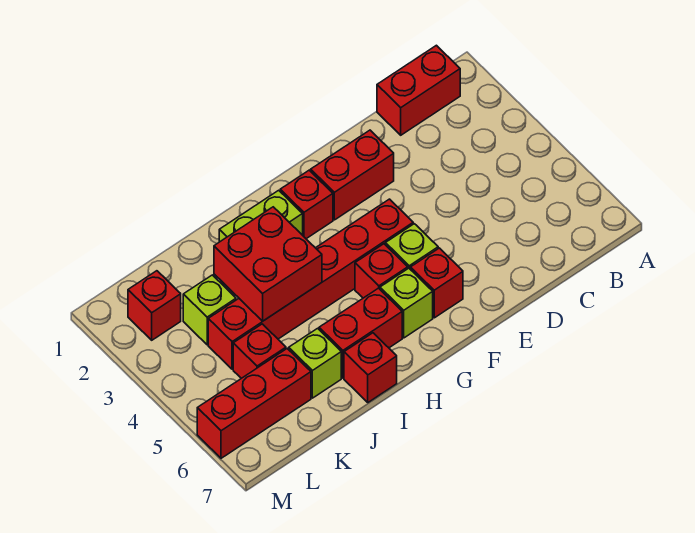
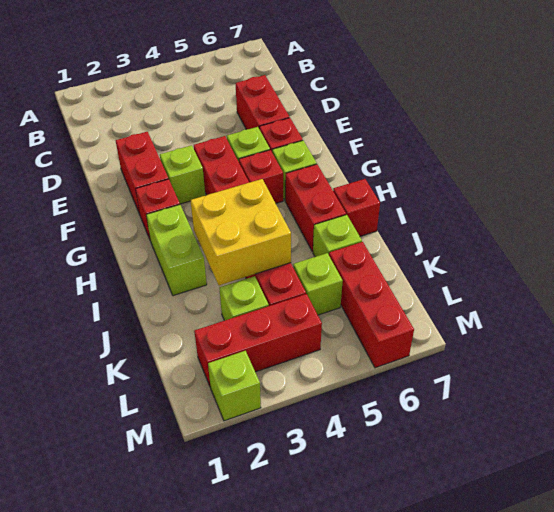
red brick B1:C1 level 1 -> red brick D6:E6 level 1
none -> lime brick F3 level 1
red brick I3:J4 level 2 -> yellow brick I3:J4 level 2
red brick K5 level 1 -> lime brick K5 level 1
red brick L2 level 1 -> red brick L2:L4 level 1
none -> lime brick M2 level 1

